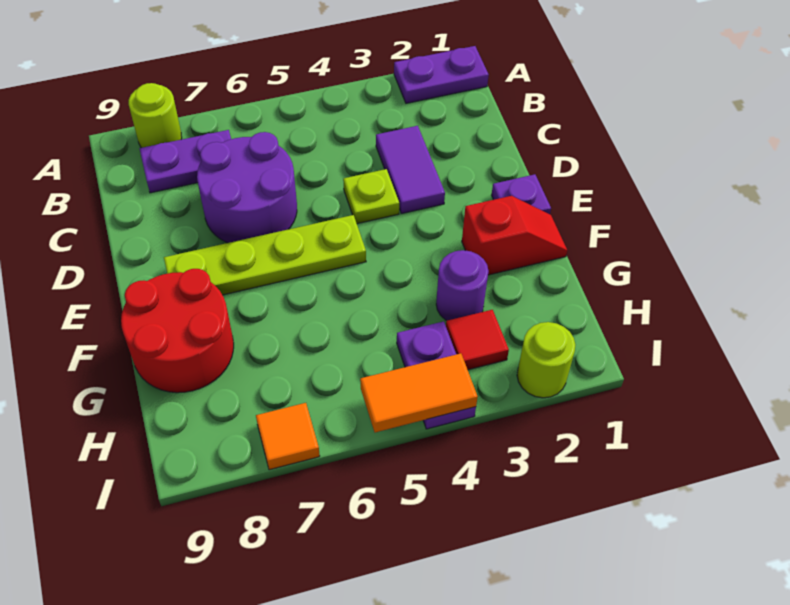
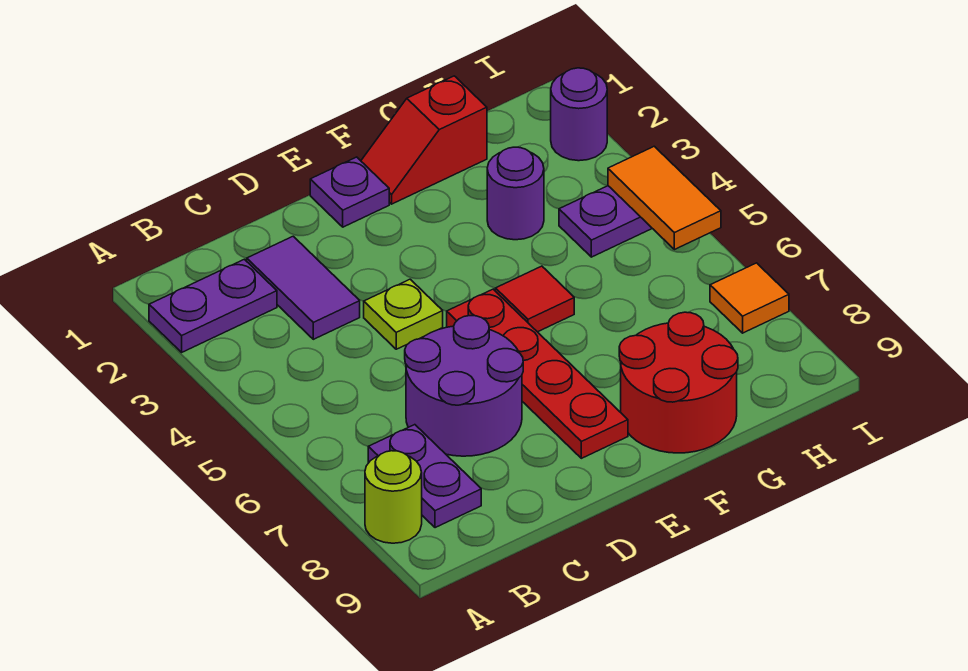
purple plate A1:A2 level 1 -> purple plate A2:B2 level 1
purple tile C3:D3 level 1 -> purple tile C2:C3 level 1
lime plate E5:E8 level 1 -> red plate E5:E8 level 1
red slope F1:F2 level 1 top 2 -> red slope F1:G1 level 1 top G
red tile H3 level 1 -> red tile F5 level 1
lime round brick I2 level 1 -> purple round brick I2 level 1

